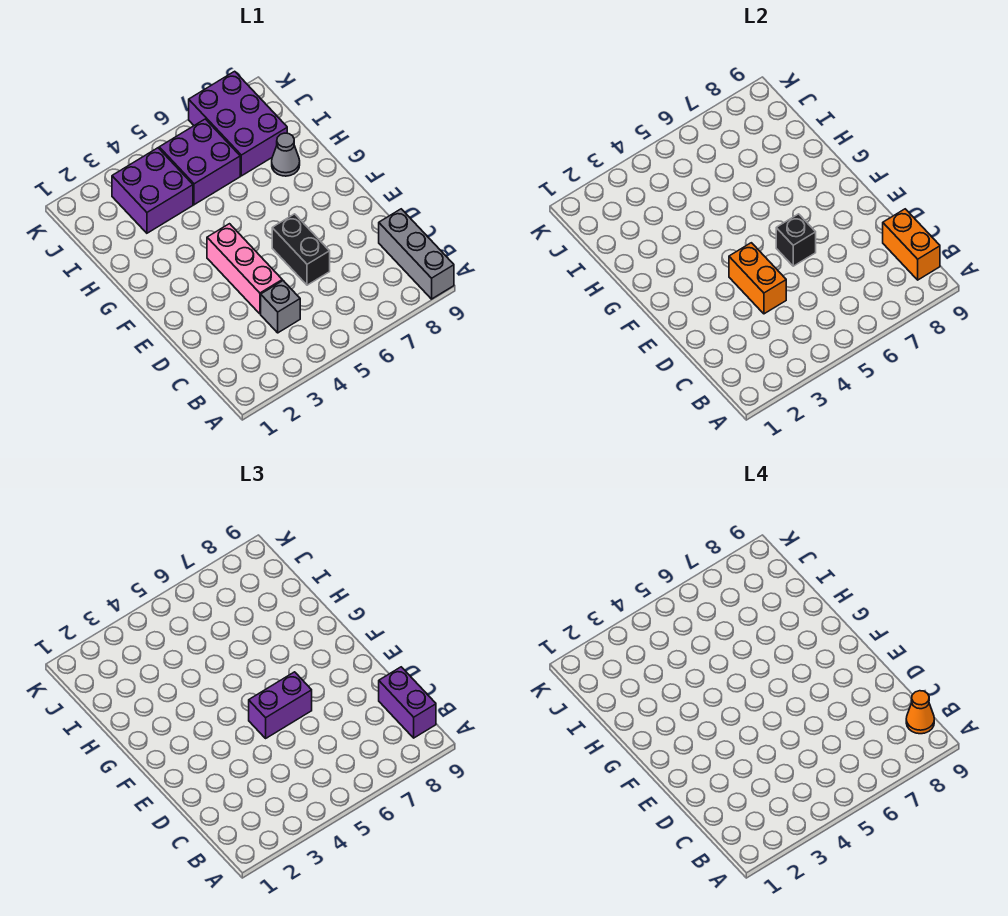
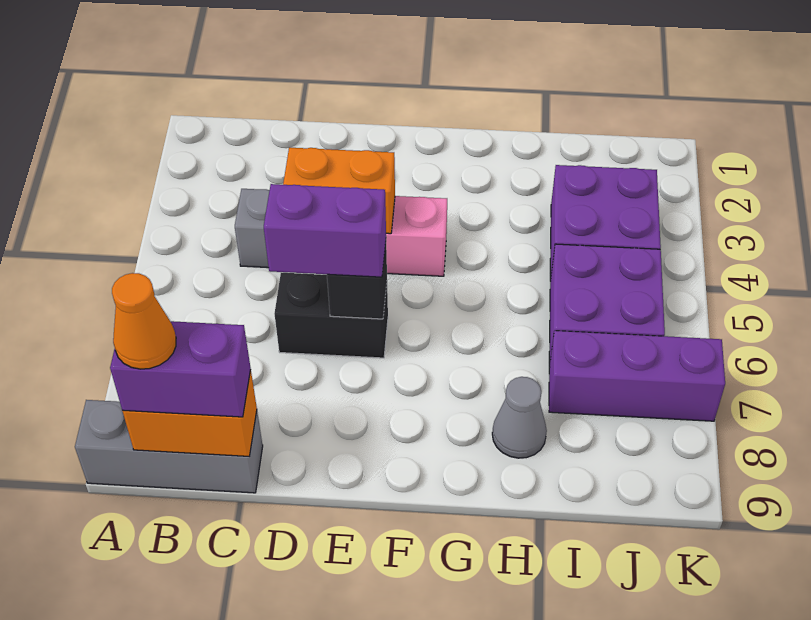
purple brick E5:E6 level 3 -> purple brick D6:E6 level 3
purple brick I7:K8 level 1 -> purple brick I7:K7 level 1

